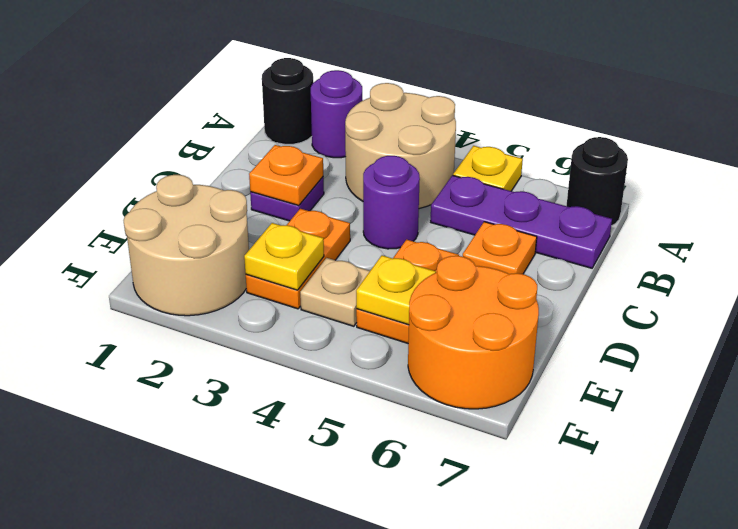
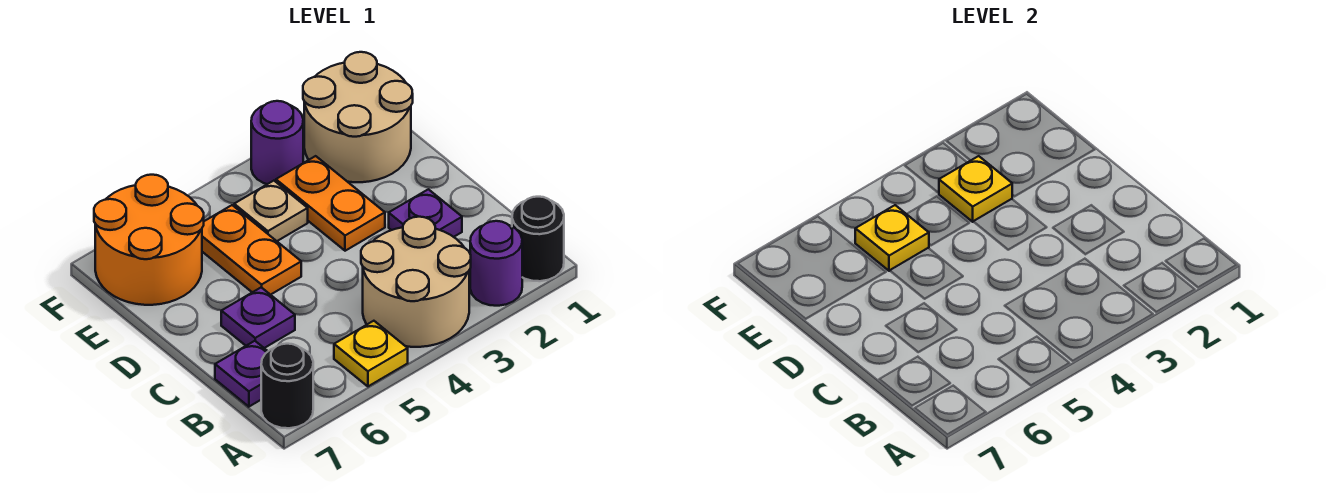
purple plate B5:B7 level 1 -> purple plate B7 level 1
orange plate C2 level 2 -> none
purple round brick C4 level 1 -> purple round brick F3 level 1
orange plate C6 level 1 -> purple plate C6 level 1

